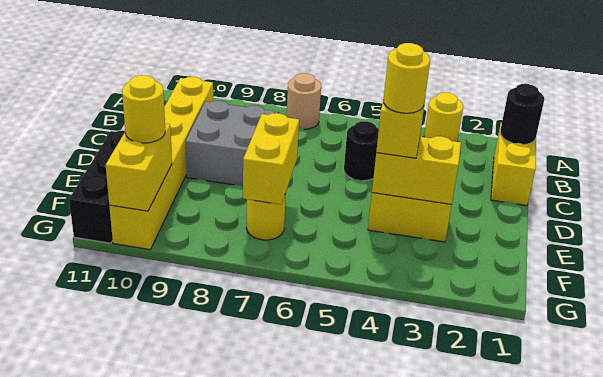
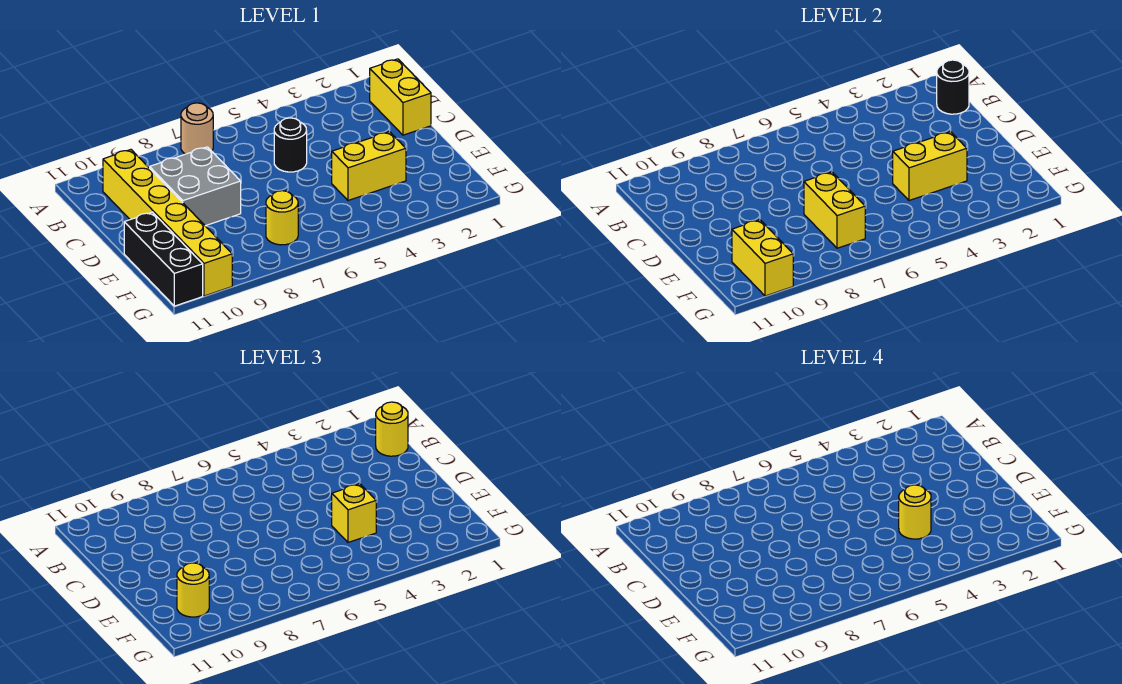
yellow round brick A3 level 1 -> yellow round brick B1 level 3

